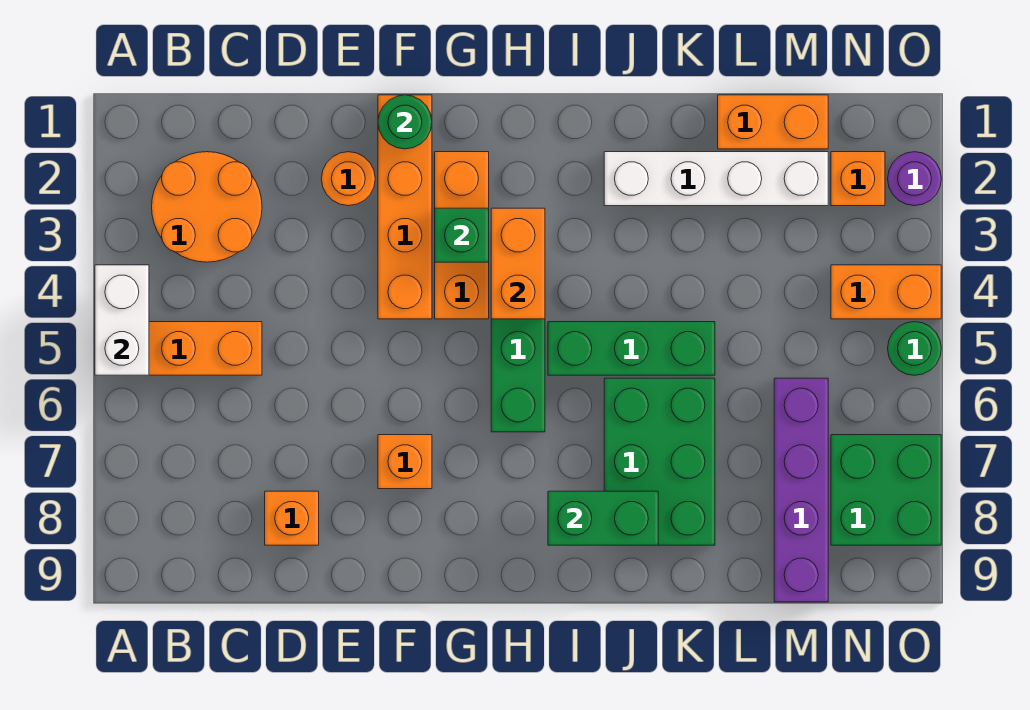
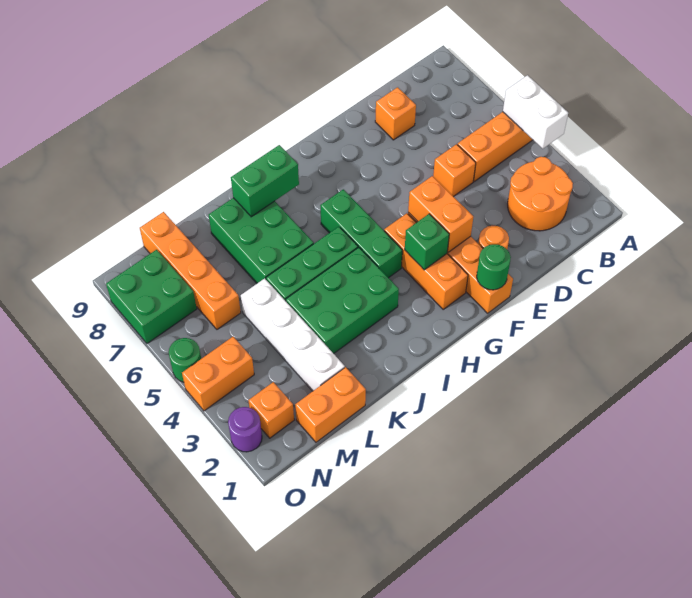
orange brick F7 level 1 -> orange brick D5 level 1
orange brick H3:H4 level 2 -> orange brick F3:F4 level 2
none -> green brick I3:K4 level 1
white brick J2:M2 level 1 -> white brick L2:L5 level 1
purple brick M6:M9 level 1 -> orange brick M6:M9 level 1

